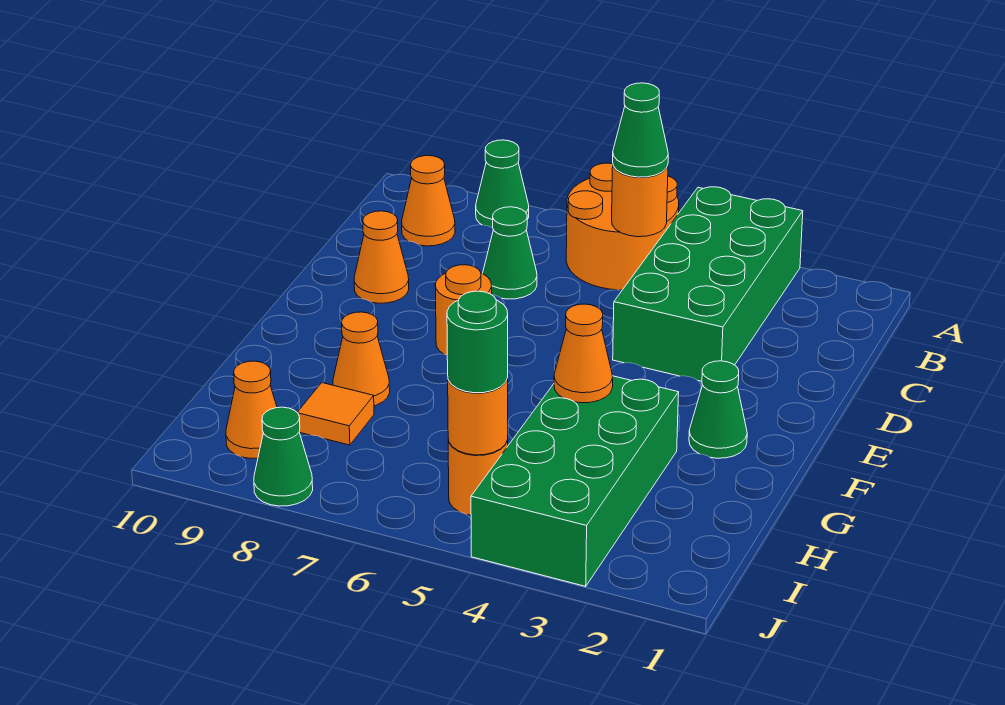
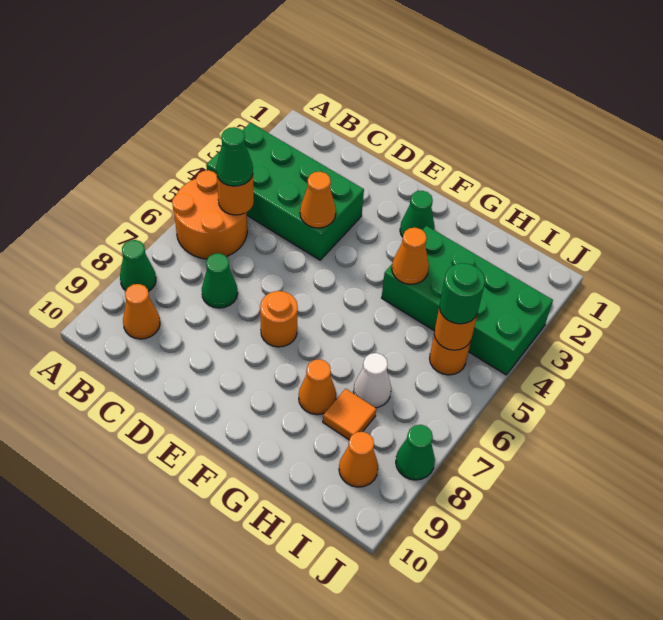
orange cone D9 level 1 -> orange cone D4 level 2
none -> white cone H7 level 1

